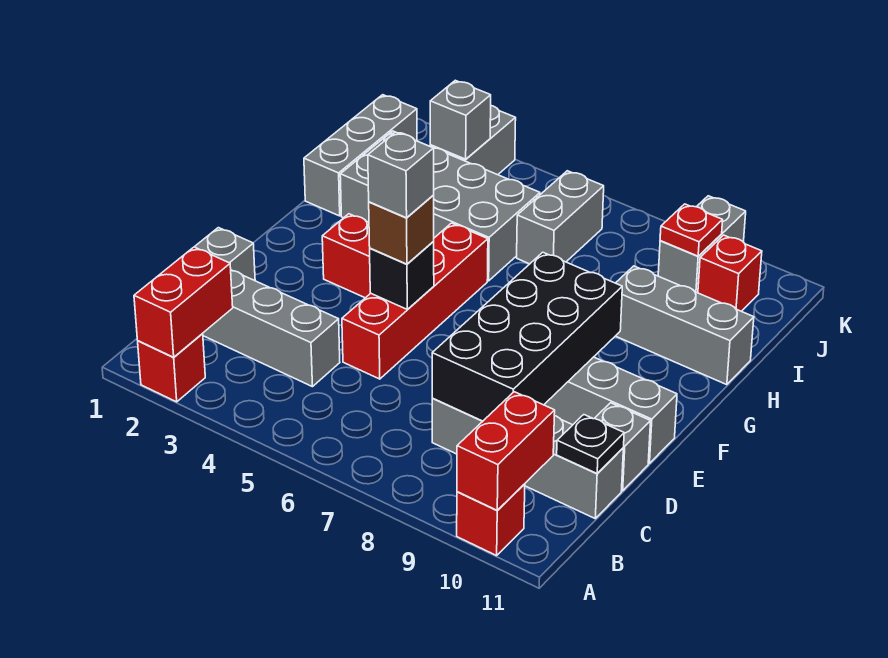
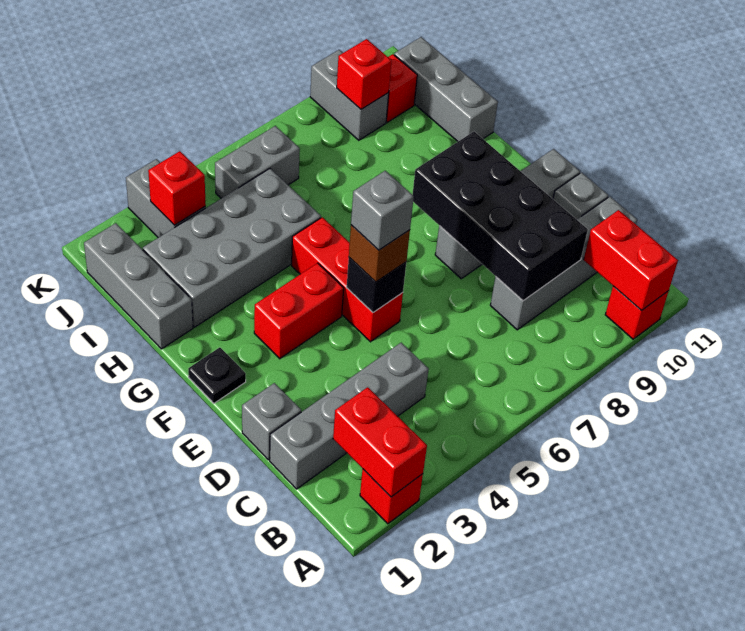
black plate C11 level 2 -> black plate F1 level 1
red brick D5:G5 level 1 -> red brick E5:G5 level 1
grey brick H9:H11 level 1 -> grey brick H11:J11 level 1
grey brick I6:J6 level 1 -> grey brick J5:J6 level 1
grey brick J3 level 2 -> red brick J3 level 2
red plate J9 level 2 -> red brick J9 level 2

